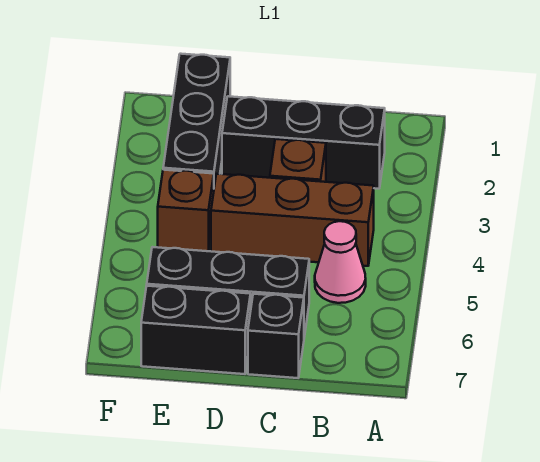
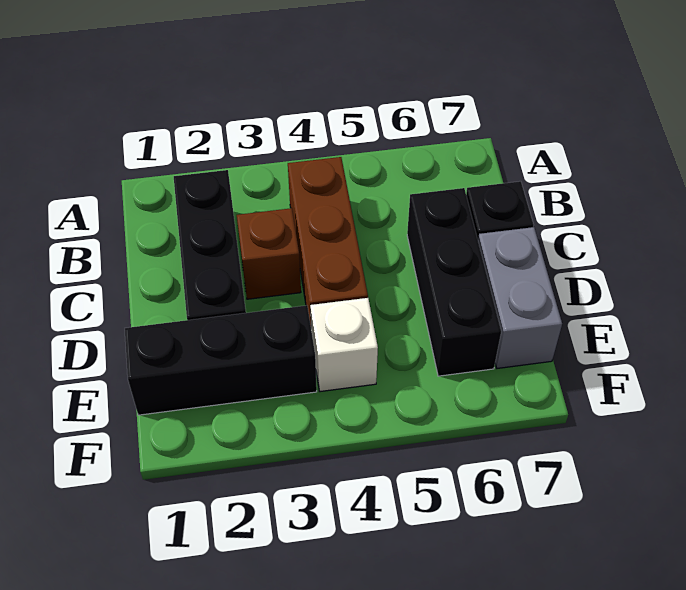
pink cone B5 level 1 -> none
black brick D7:E7 level 1 -> grey brick D7:E7 level 1
brown brick E4 level 1 -> white brick E4 level 1

